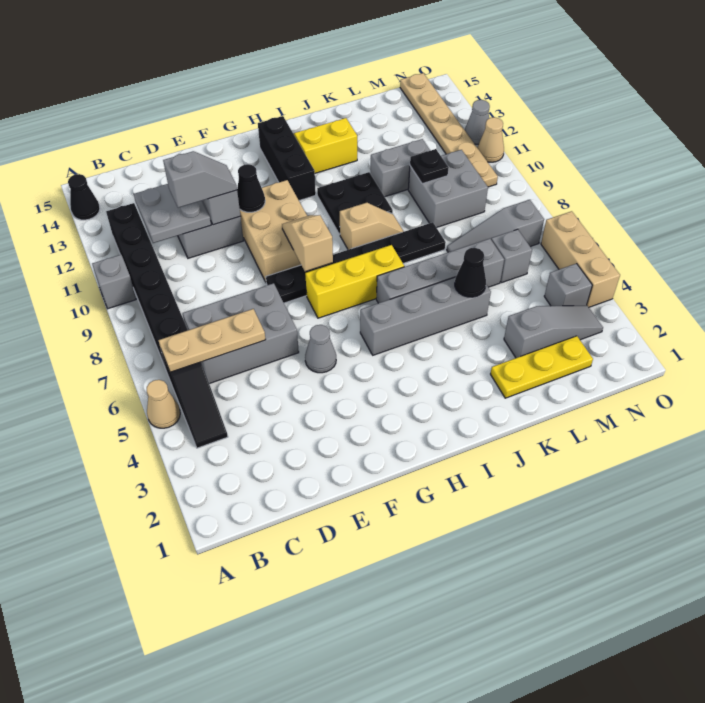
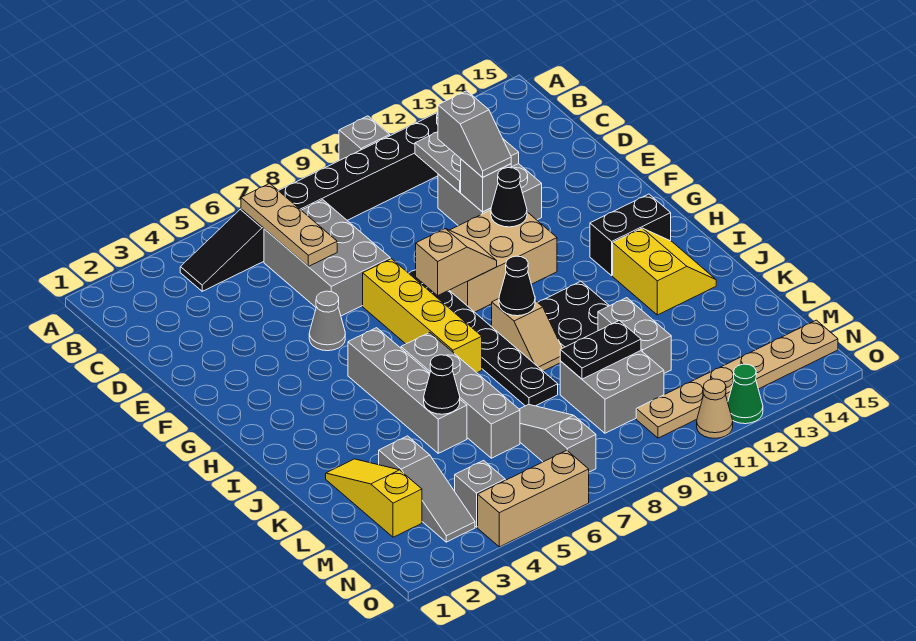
tan cone A5 level 1 -> none
black cone A14 level 1 -> black cone I9 level 2
yellow brick G7:I7 level 1 -> yellow brick F7:I7 level 1
black brick H12:H14 level 1 -> black brick H13:H14 level 1
yellow plate K2:M2 level 1 -> yellow slope K2:M2 level 1 top M
black plate L10 level 2 -> black plate L9:L10 level 2
grey brick M6 level 1 -> none
grey cone O12 level 1 -> green cone O12 level 1

